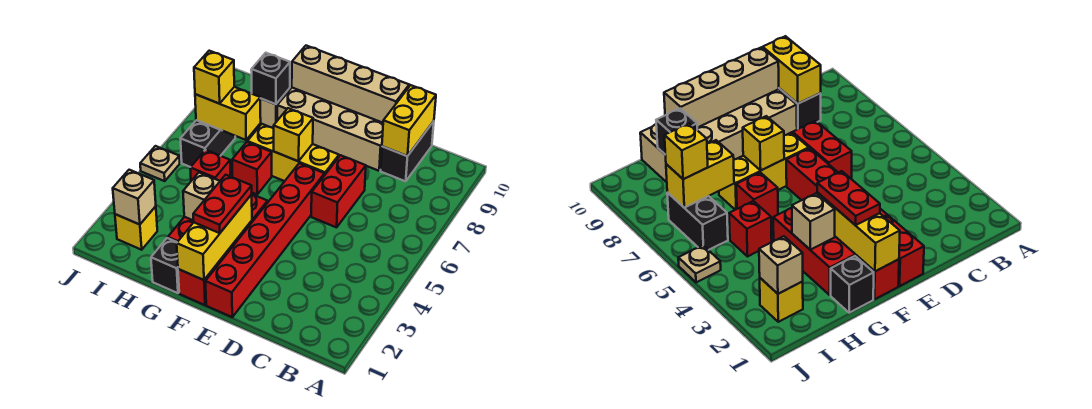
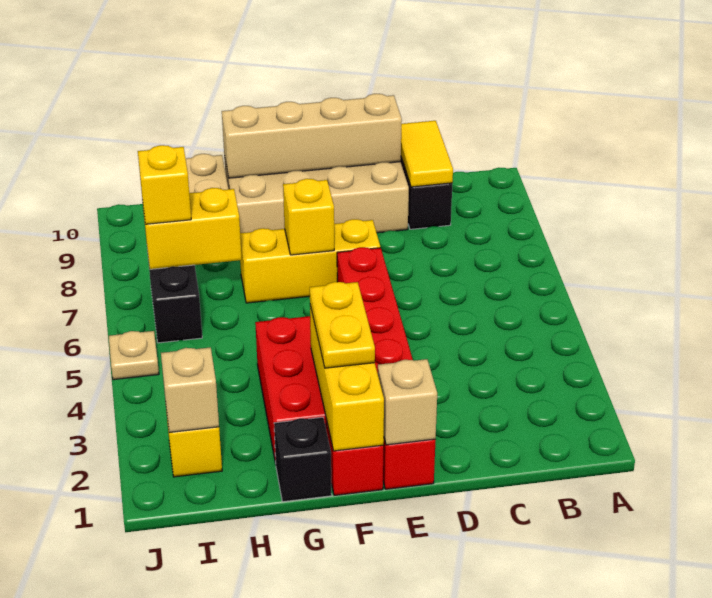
yellow brick C9:C10 level 2 -> yellow tile C9:C10 level 2
red brick D6:D7 level 1 -> none
red plate F2:F3 level 3 -> yellow plate F2:F3 level 3
tan brick G3 level 2 -> tan brick E1 level 2
red brick G6 level 1 -> none
red brick H5 level 1 -> none
black brick H9 level 2 -> none

